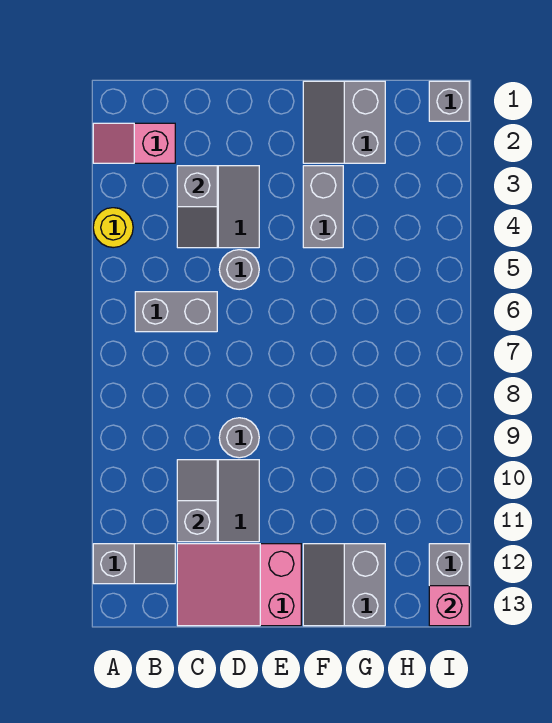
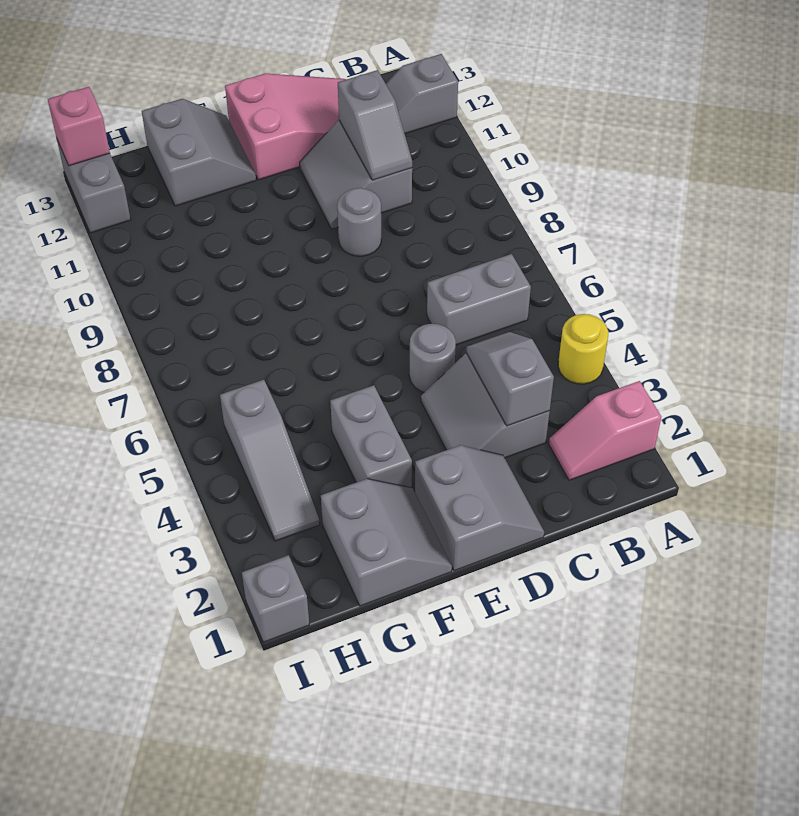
pink slope A2:B2 level 1 top B -> pink slope A2:B2 level 1 top A
none -> grey slope D1:E2 level 1 top E
none -> grey slope H3:H5 level 1 top 5

